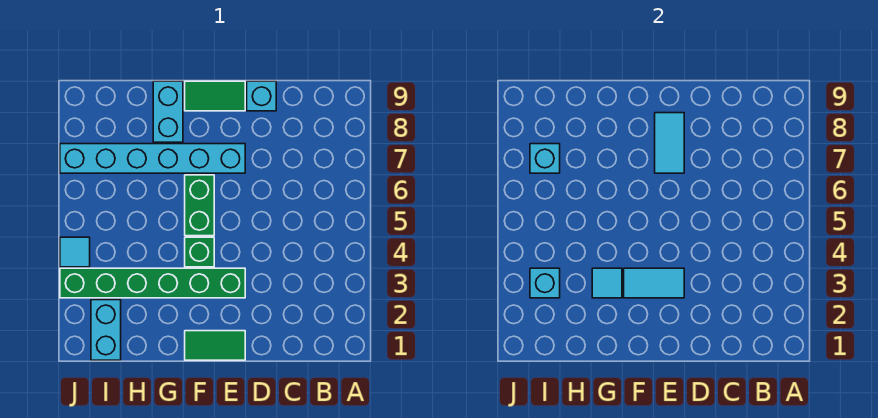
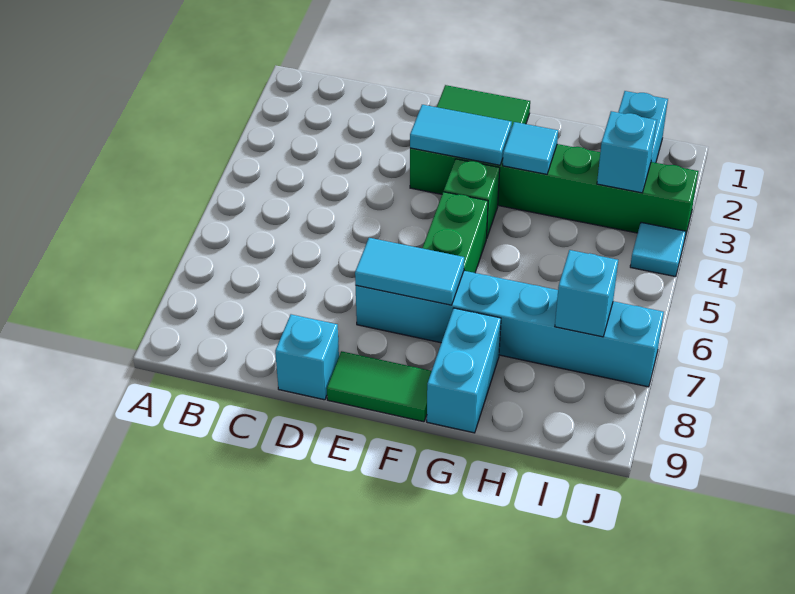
cyan tile E7:E8 level 2 -> cyan tile E7:F7 level 2

